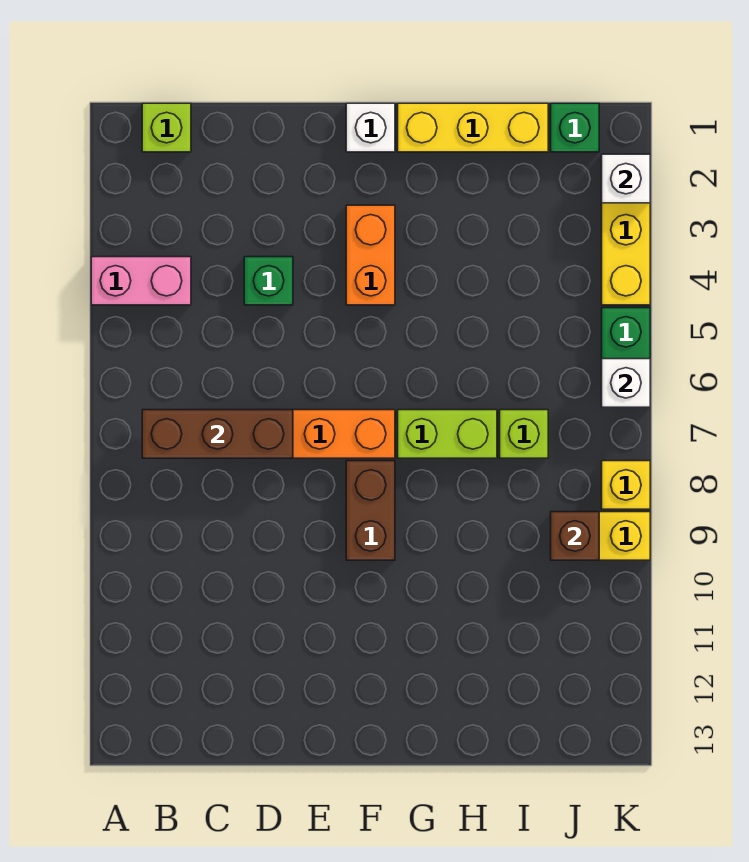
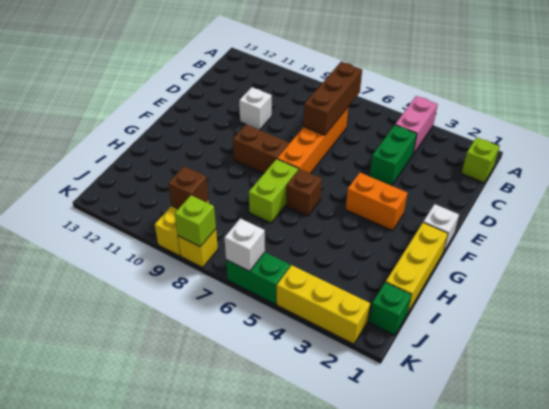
green brick D4 level 1 -> green brick C4:D4 level 1
none -> brown brick G6 level 1
lime brick I7 level 1 -> lime brick K8 level 2
white brick K2 level 2 -> white brick D10 level 1

